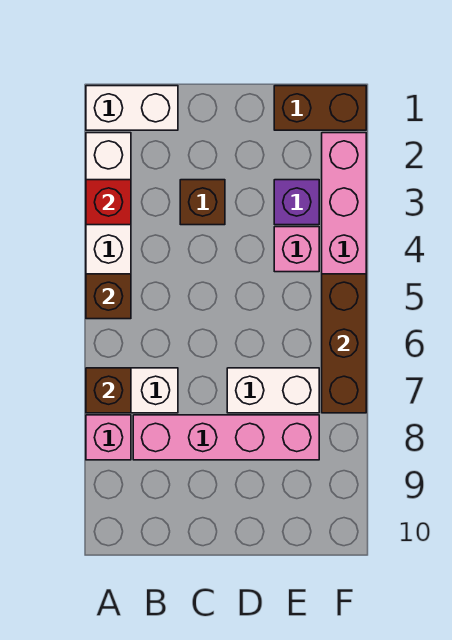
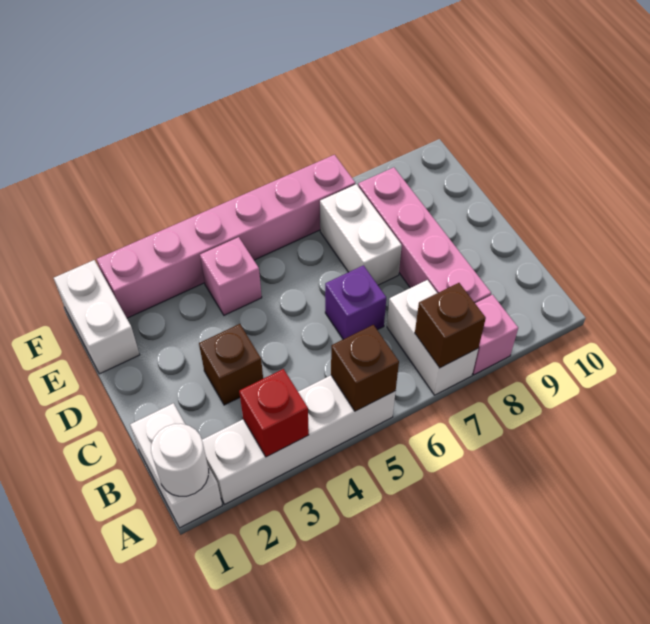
none -> white round brick A1 level 2
brown brick E1:F1 level 1 -> white brick E1:F1 level 1
purple brick E3 level 1 -> purple brick C6 level 1
brown brick F5:F7 level 2 -> none

